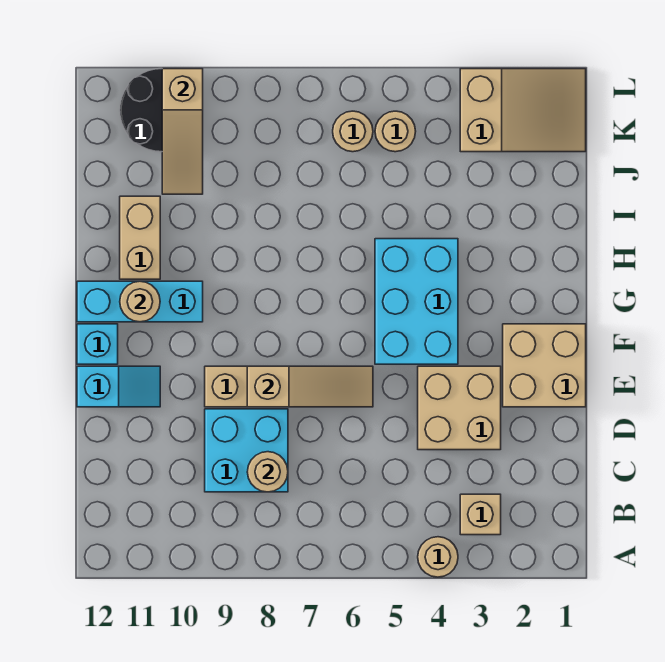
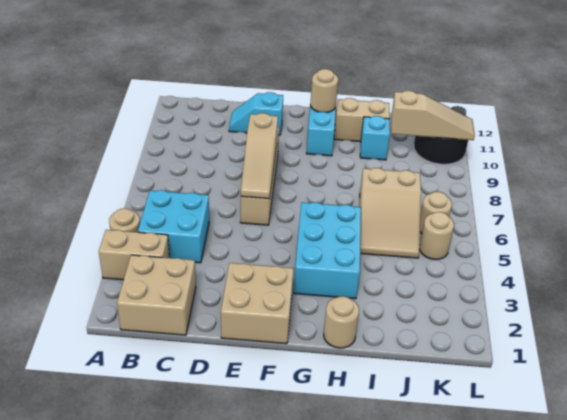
tan brick B3 level 1 -> tan brick A3:B3 level 1
cyan brick C8:D9 level 1 -> cyan brick B4:C5 level 1
tan round brick C8 level 2 -> tan round brick H1 level 1
tan brick D3:E4 level 1 -> tan brick B1:C2 level 1
cyan slope E11:E12 level 1 top 12 -> cyan slope D11:E11 level 1 top E
cyan brick F4:H5 level 1 -> cyan brick G3:H5 level 1
cyan brick F12 level 1 -> cyan brick I10 level 1
tan slope J10:L10 level 2 top L -> tan slope J10:L10 level 2 top J
tan slope K1:L3 level 1 top 3 -> tan slope I5:J7 level 1 top 7

